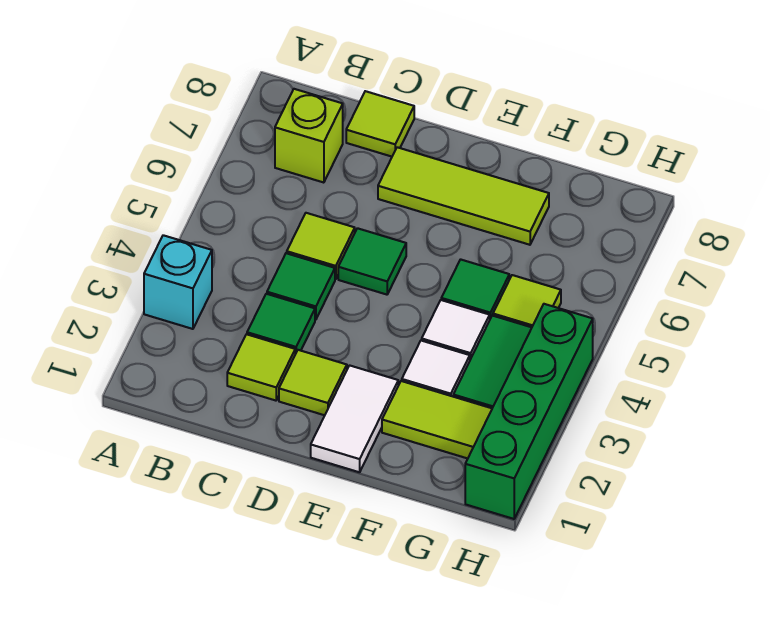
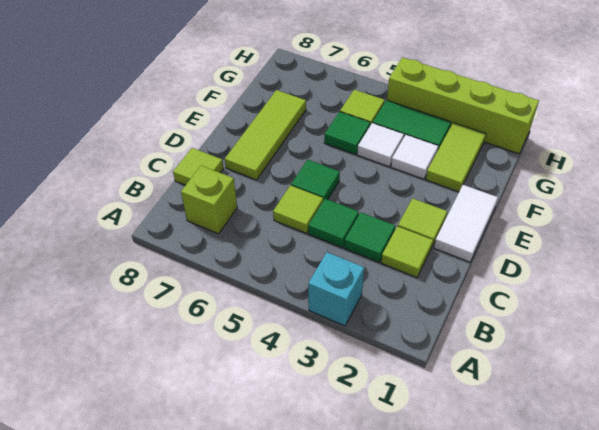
white tile E1:E2 level 1 -> white tile D1:E1 level 1
green brick H1:H4 level 1 -> lime brick H1:H4 level 1

